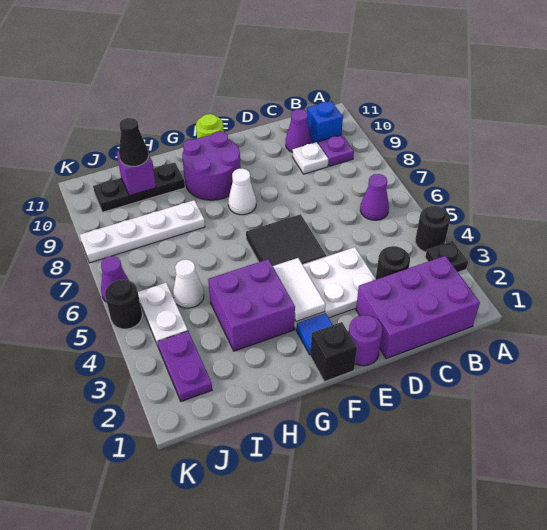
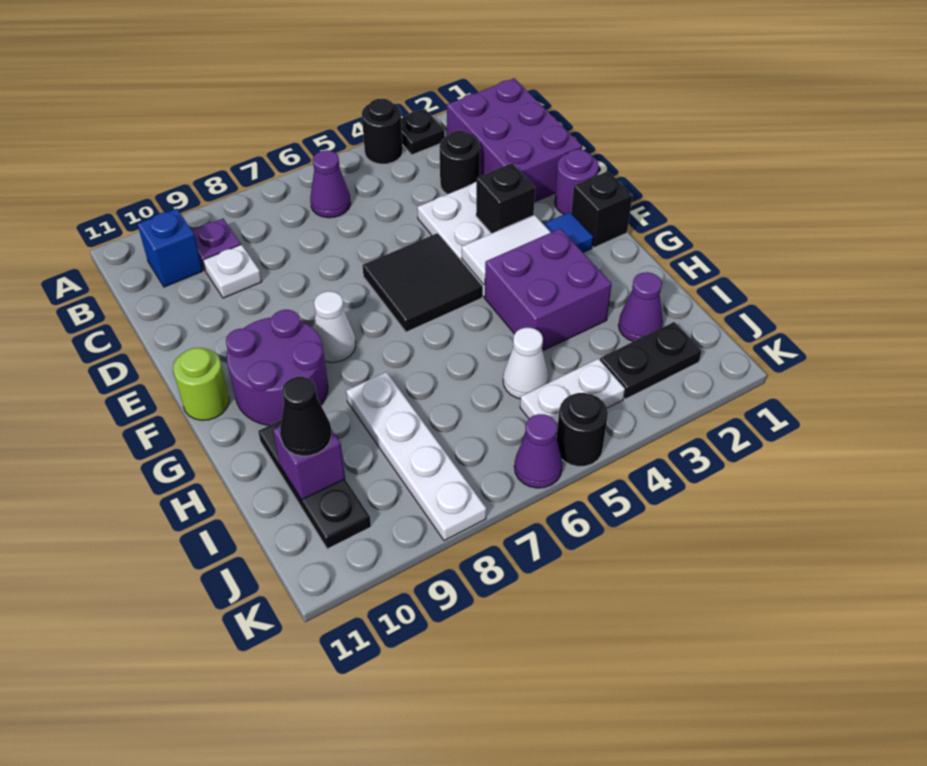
purple cone C10 level 1 -> purple cone I2 level 1
none -> black brick E3 level 2
purple plate J2:J3 level 1 -> black plate J2:J3 level 1

